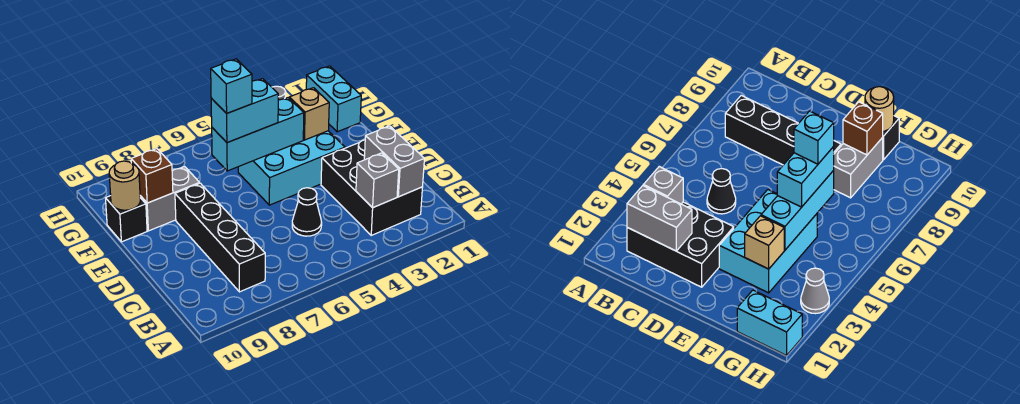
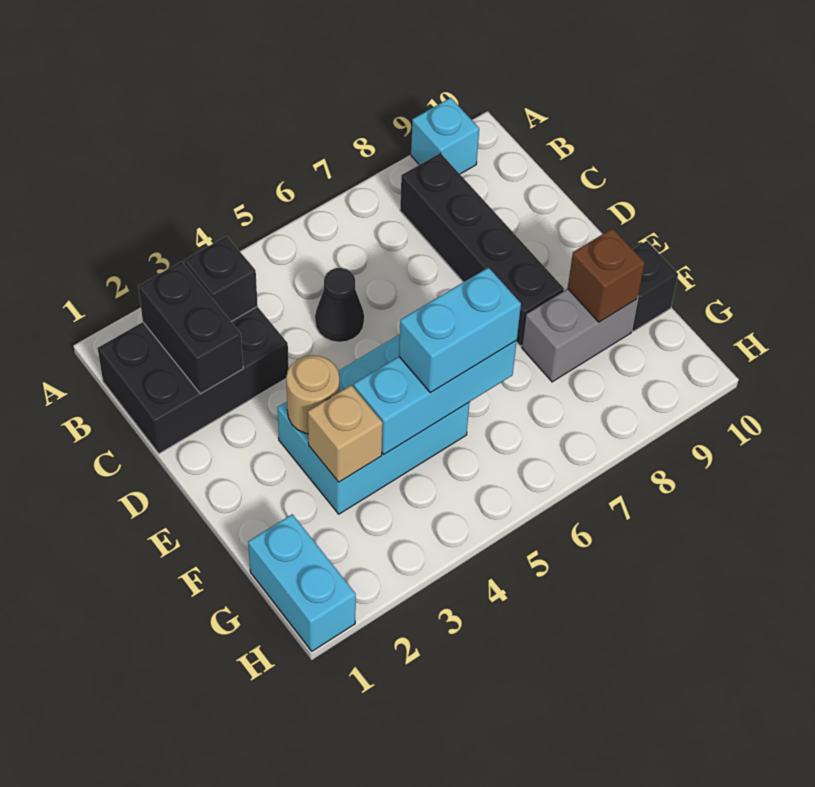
black brick B2:D3 level 1 -> black brick B1:C3 level 1
grey brick B2:C2 level 2 -> black brick B2:C2 level 2
grey brick B3 level 2 -> black brick B3 level 2
cyan brick F6 level 4 -> cyan brick A9 level 1
tan round brick F10 level 2 -> tan round brick E3 level 2
grey cone H3 level 1 -> none

